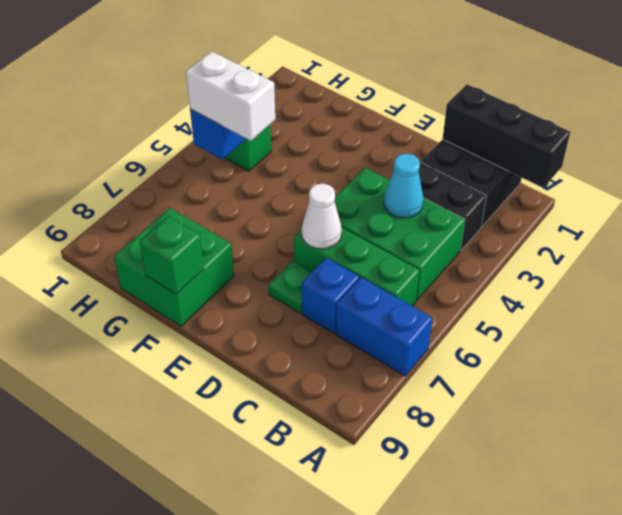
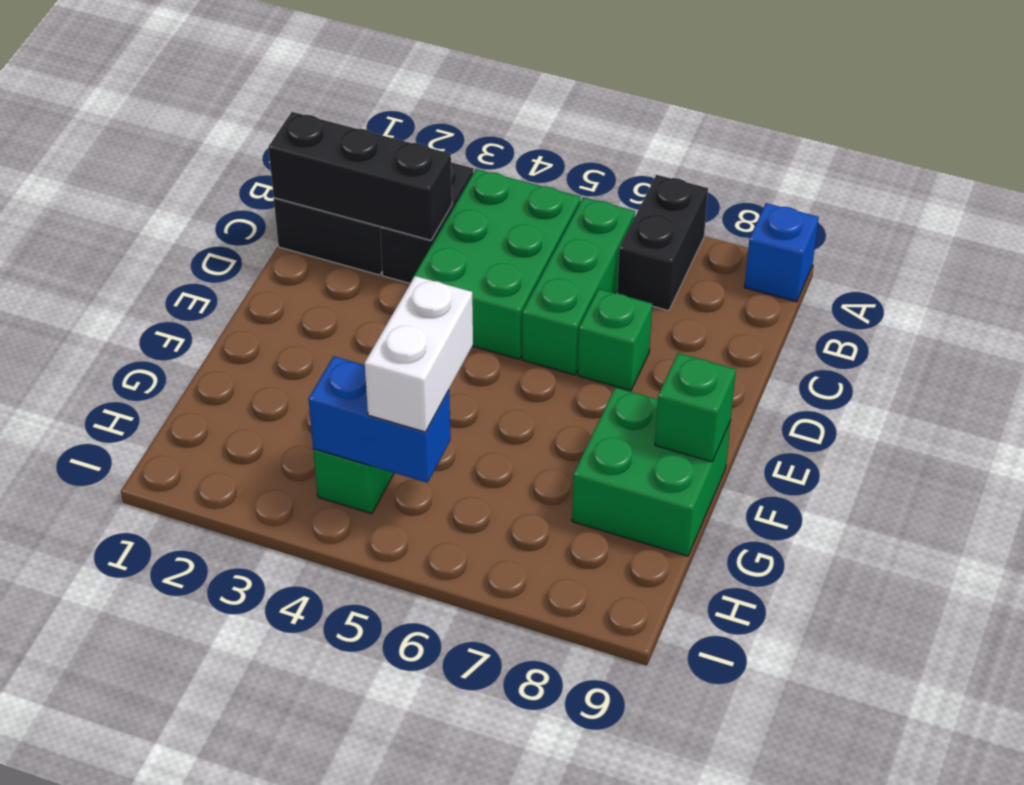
black brick A1:C1 level 2 -> black brick C1:C3 level 2
blue brick A7:B7 level 1 -> black brick A7:B7 level 1
cyan cone C4 level 2 -> none
blue brick C7 level 1 -> blue brick A9 level 1
white cone D6 level 2 -> none
green plate D7 level 1 -> green brick D7 level 1

